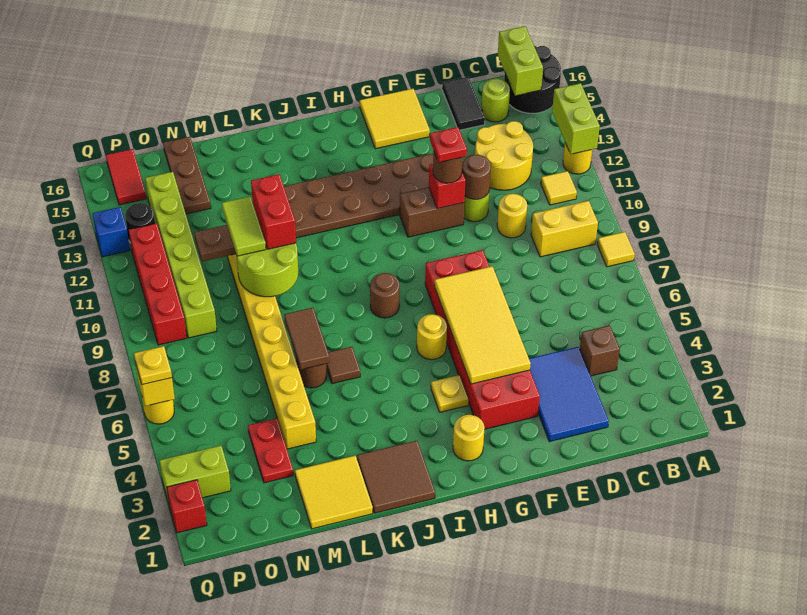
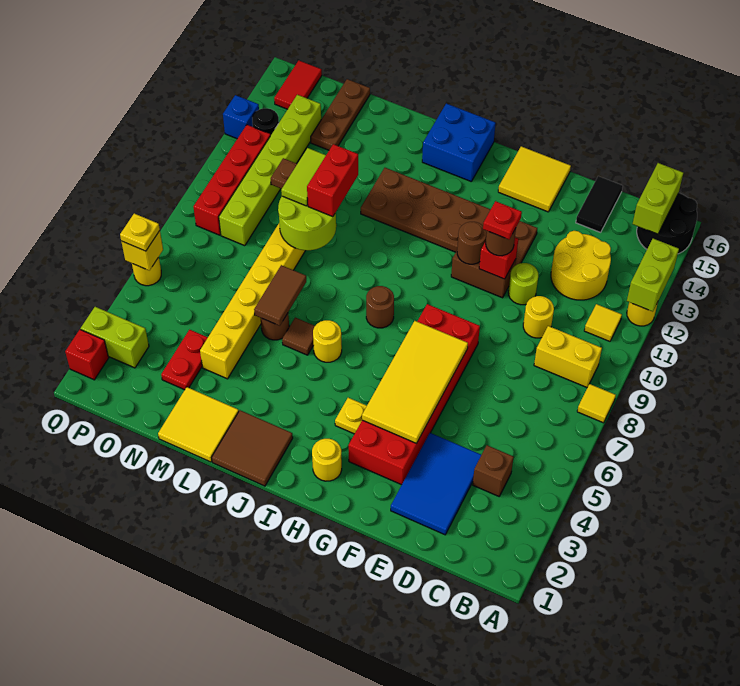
lime round brick C15 level 1 -> none
brown round brick E11 level 2 -> brown round brick G11 level 2
yellow round brick H6 level 1 -> yellow round brick J6 level 1
none -> blue brick I15:J16 level 1

